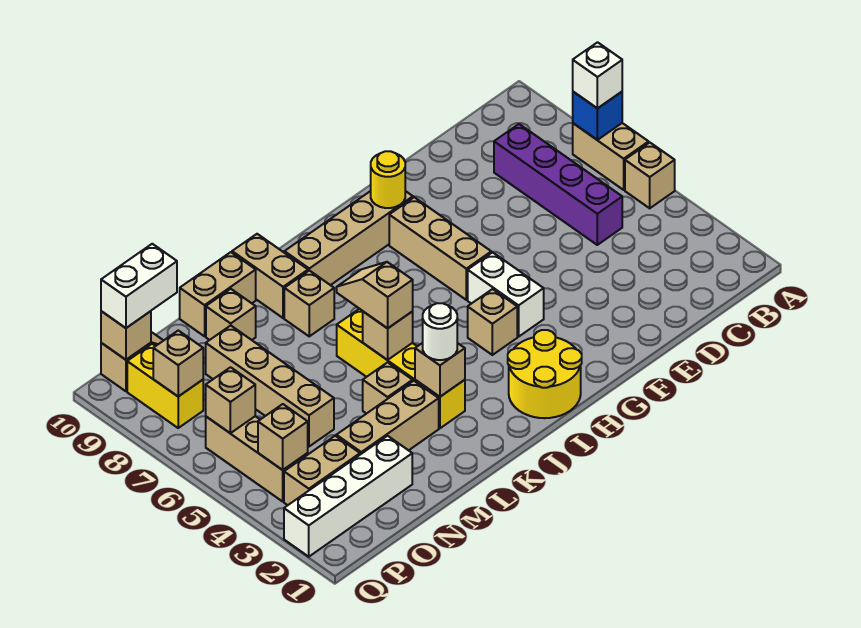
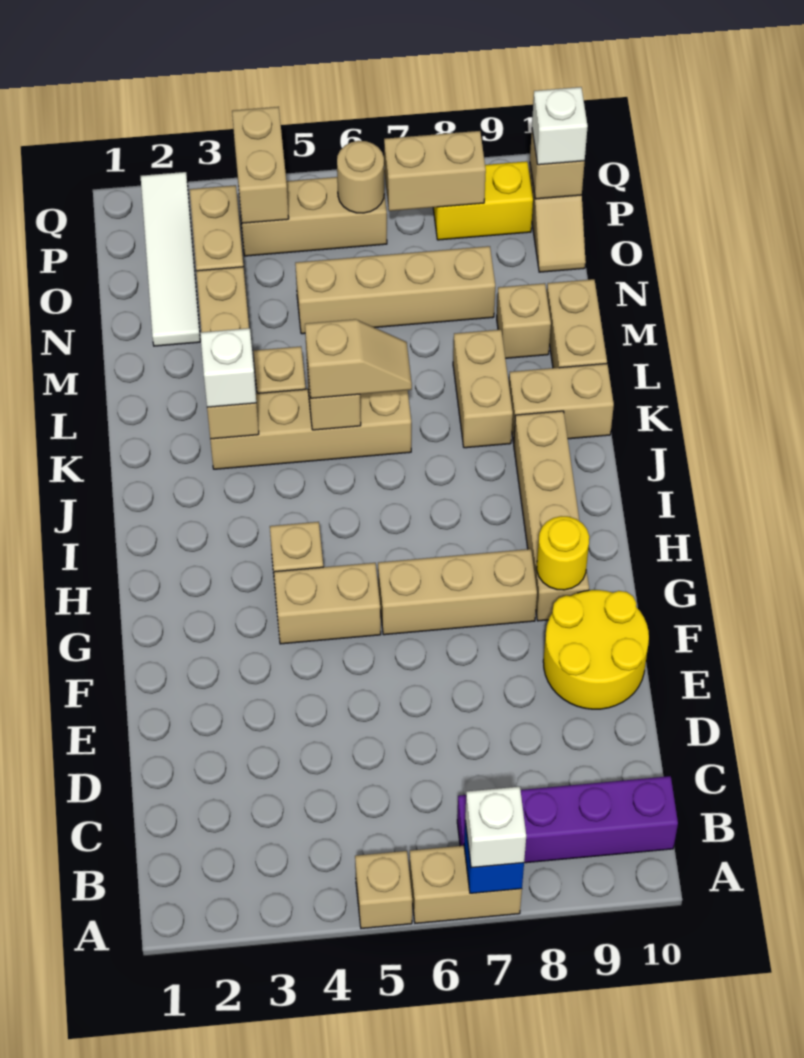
purple brick C5:C8 level 1 -> purple brick B7:B10 level 1
white brick G4:G5 level 1 -> tan brick G4:G5 level 1
yellow round brick H1:I2 level 1 -> yellow round brick E9:F10 level 1
yellow brick K3:K6 level 1 -> tan brick K3:K6 level 1
white round brick K3 level 3 -> white brick K3 level 3
tan brick K8 level 1 -> tan brick K8:L8 level 1
white brick N2:Q2 level 1 -> white tile N2:Q2 level 1
white brick O10:P10 level 3 -> white brick P10 level 3
tan brick P4 level 2 -> tan brick P4:Q4 level 2
tan brick P6 level 2 -> tan round brick P6 level 2
tan brick P8 level 2 -> tan brick P7:P8 level 2

